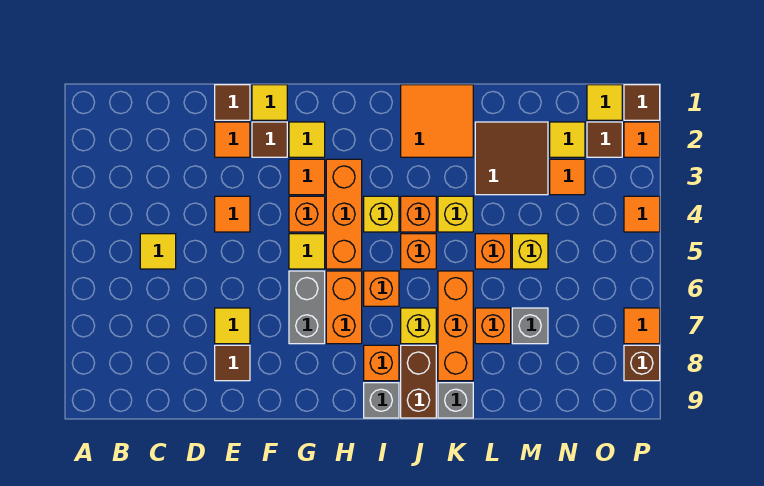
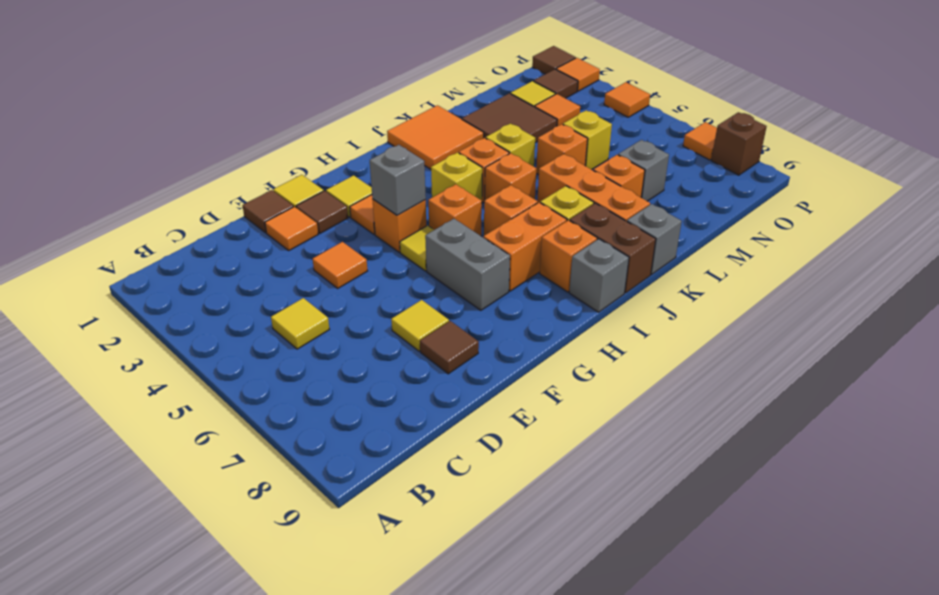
none -> grey brick G4 level 2
orange brick H3:H5 level 1 -> orange brick H5 level 1
orange brick H6:H7 level 1 -> orange brick H7:I7 level 1
yellow tile O1 level 1 -> none

